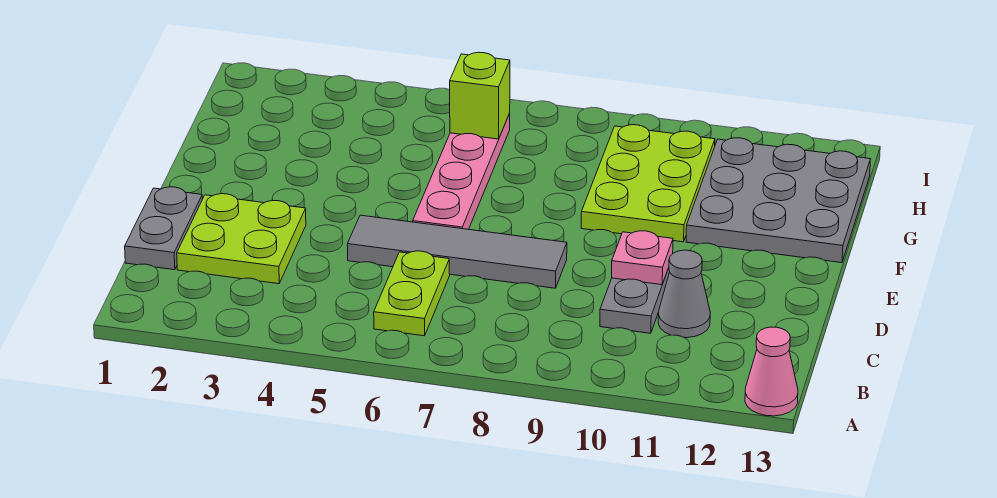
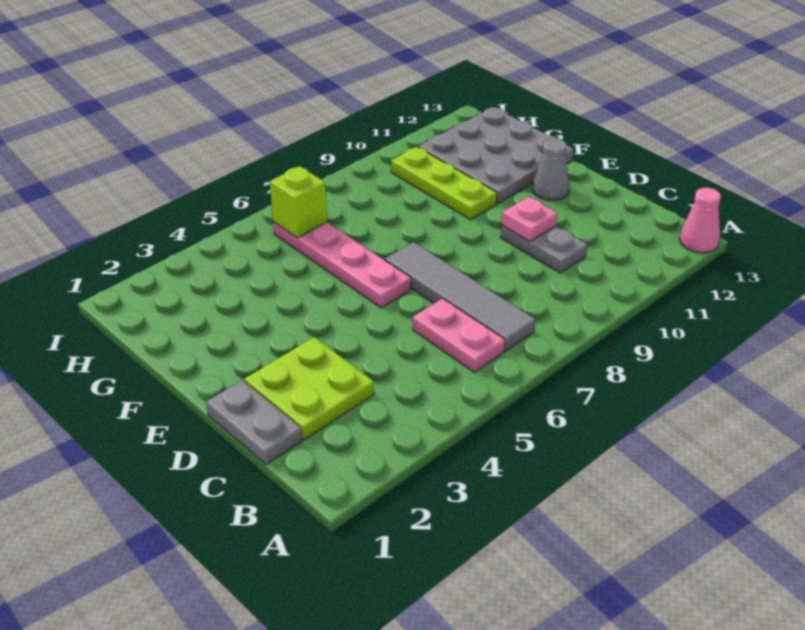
lime plate B6:C6 level 1 -> pink plate B6:C6 level 1
grey cone C11 level 1 -> grey cone E12 level 1
grey tile D5:D8 level 1 -> grey tile B7:E7 level 1
lime plate F9:H10 level 1 -> lime plate F10:H10 level 1

